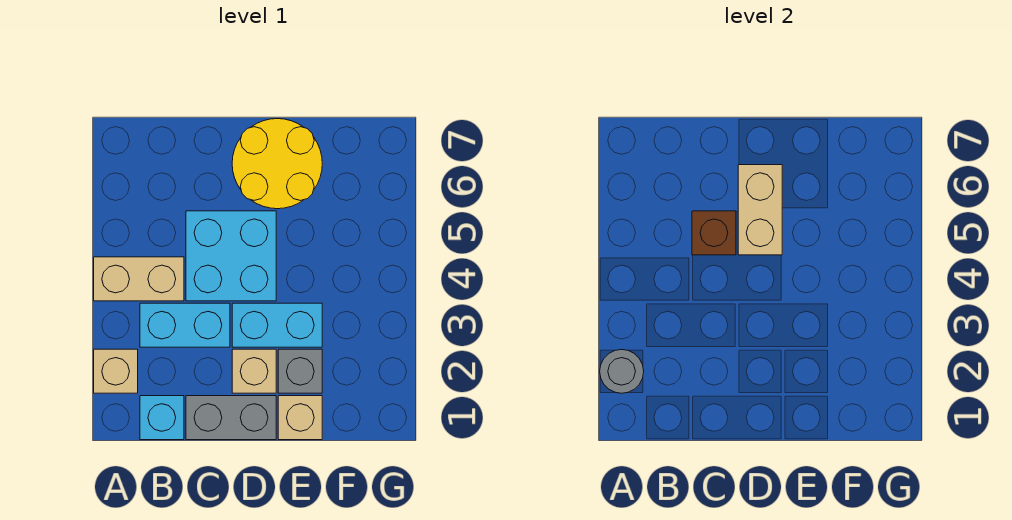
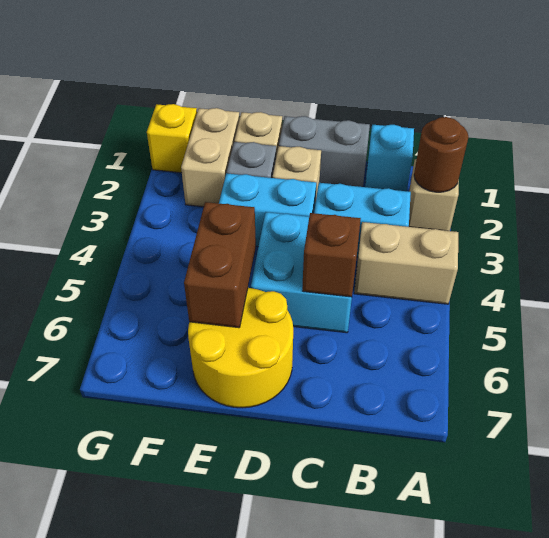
grey round brick A2 level 2 -> brown round brick A2 level 2
tan brick D5:D6 level 2 -> tan brick F1:F2 level 1
none -> brown brick E5:E6 level 2
none -> yellow brick G1 level 1

